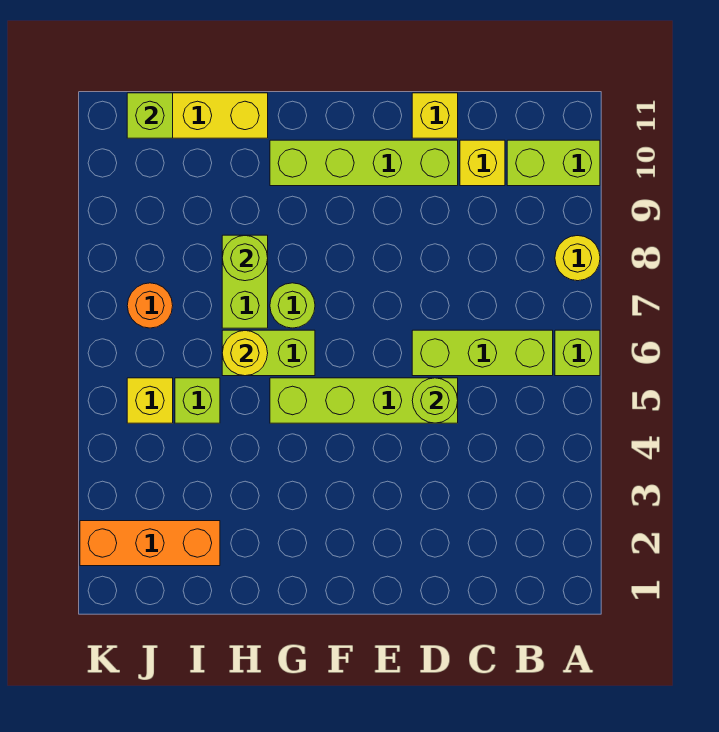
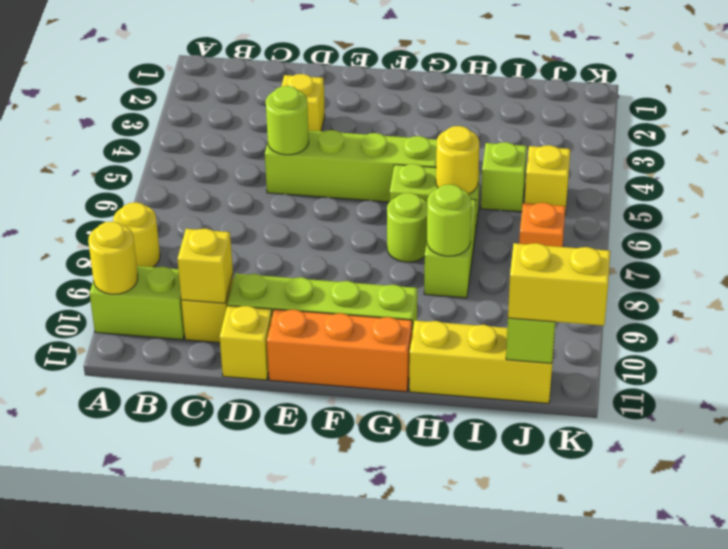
lime brick A6 level 1 -> none
none -> yellow round brick A10 level 2
lime brick B6:D6 level 1 -> none
none -> yellow brick C10 level 2
none -> yellow brick D3 level 1
orange brick I2:K2 level 1 -> orange brick E11:G11 level 1
orange round brick J7 level 1 -> orange brick J7 level 1
none -> yellow brick J11:K11 level 3

